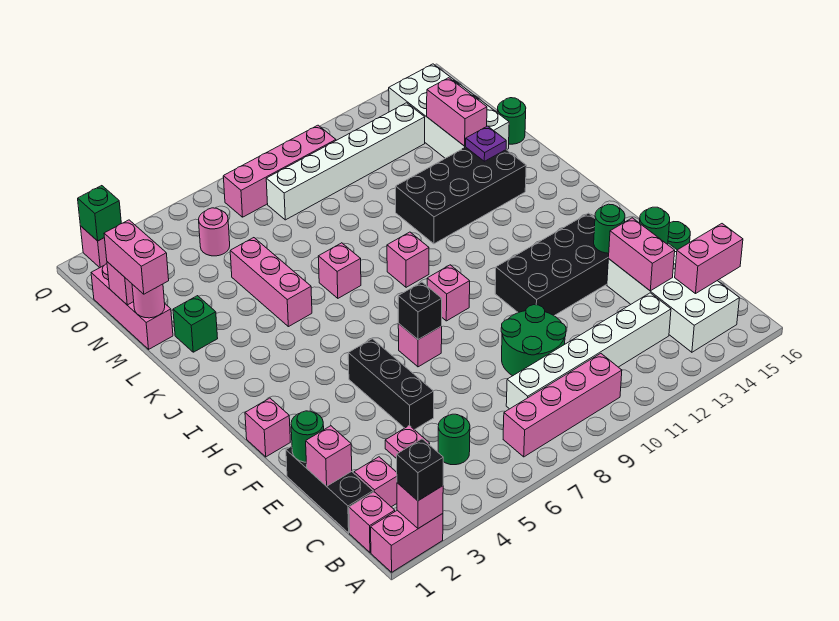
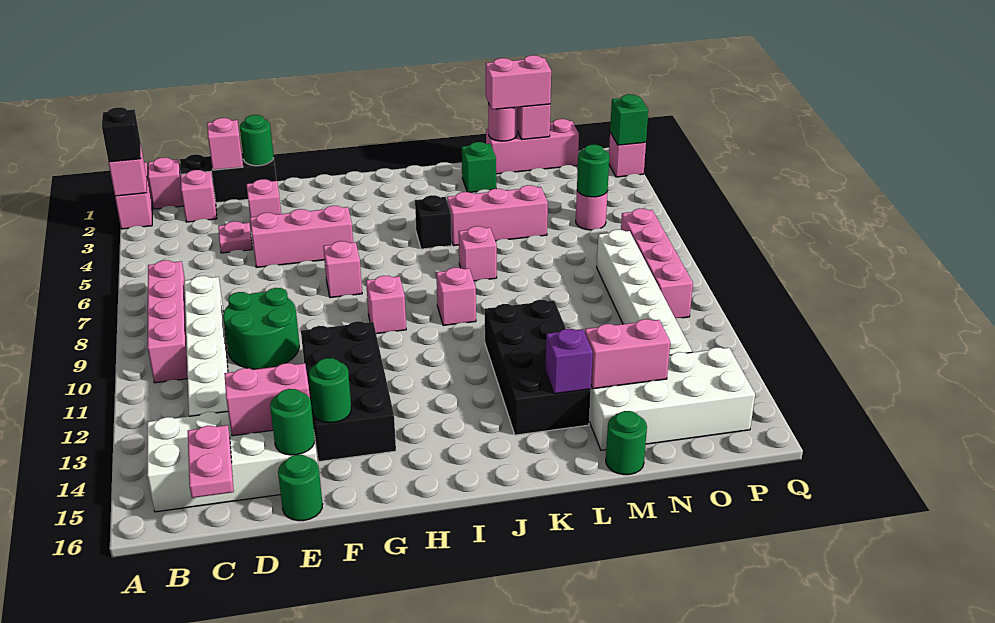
green round brick C5 level 1 -> green round brick O5 level 2
pink brick C15:C16 level 2 -> pink plate C15:C16 level 2
black brick E5:G5 level 1 -> pink brick E5:G5 level 1
pink brick G1 level 1 -> pink brick E3 level 1
black brick G7 level 2 -> black brick J5 level 1
purple plate L14 level 2 -> purple brick L14 level 2

